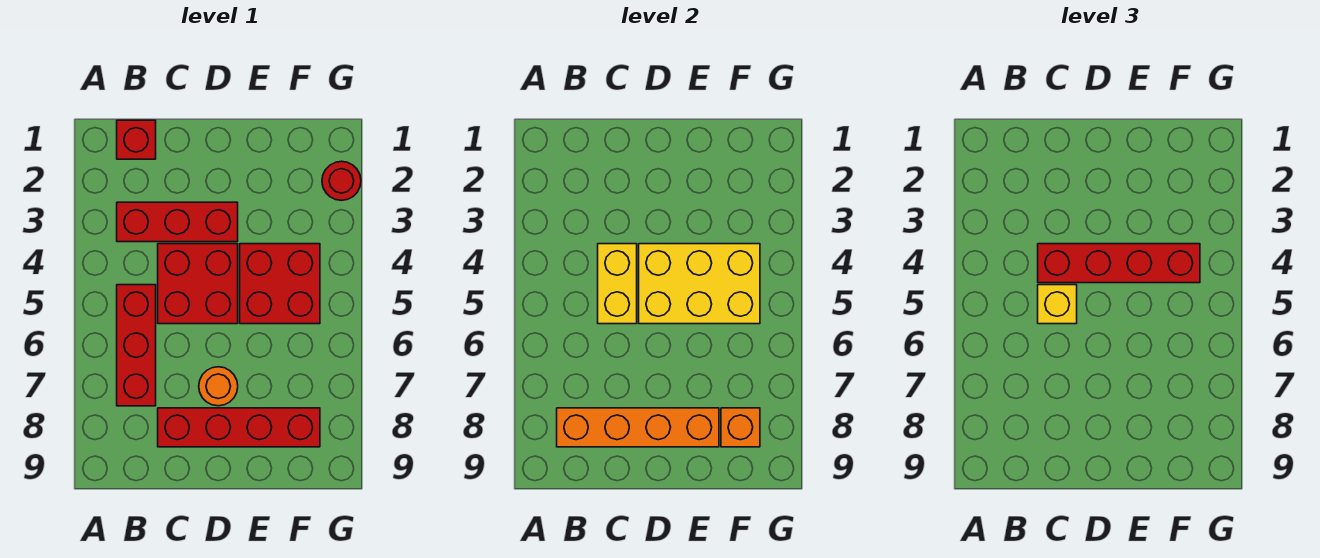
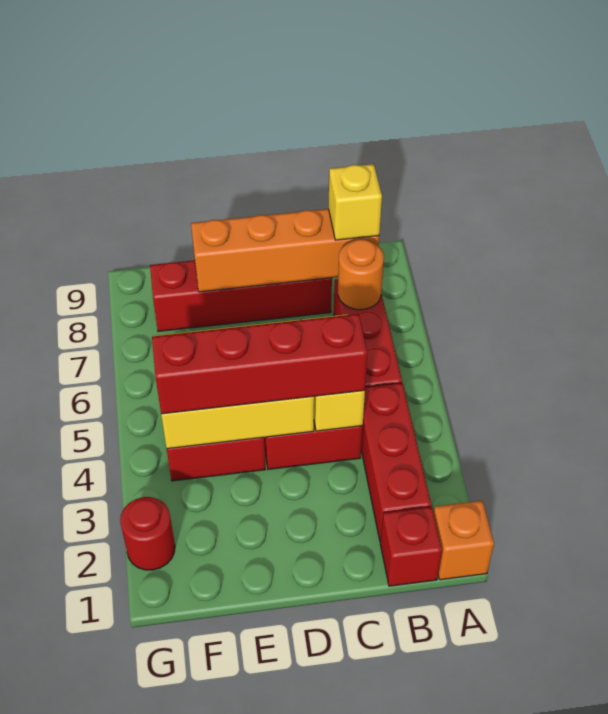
red brick B3:D3 level 1 -> red brick B2:B4 level 1
yellow brick C5 level 3 -> yellow brick B8 level 3
orange round brick D7 level 1 -> orange round brick B7 level 2
orange brick F8 level 2 -> orange brick A1 level 1

